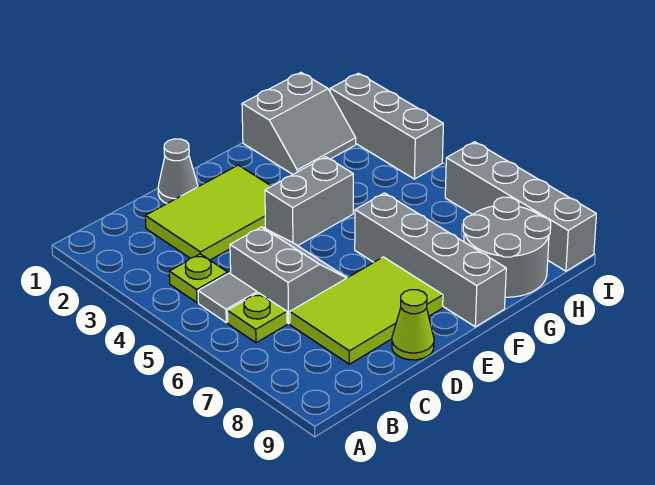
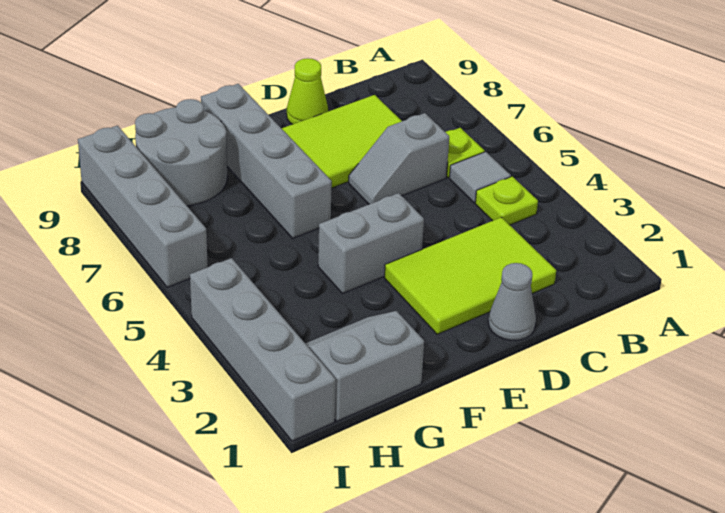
grey slope C5:D6 level 1 top C -> grey slope C6:D6 level 1 top C
grey brick I2:I4 level 1 -> grey brick I1:I4 level 1

